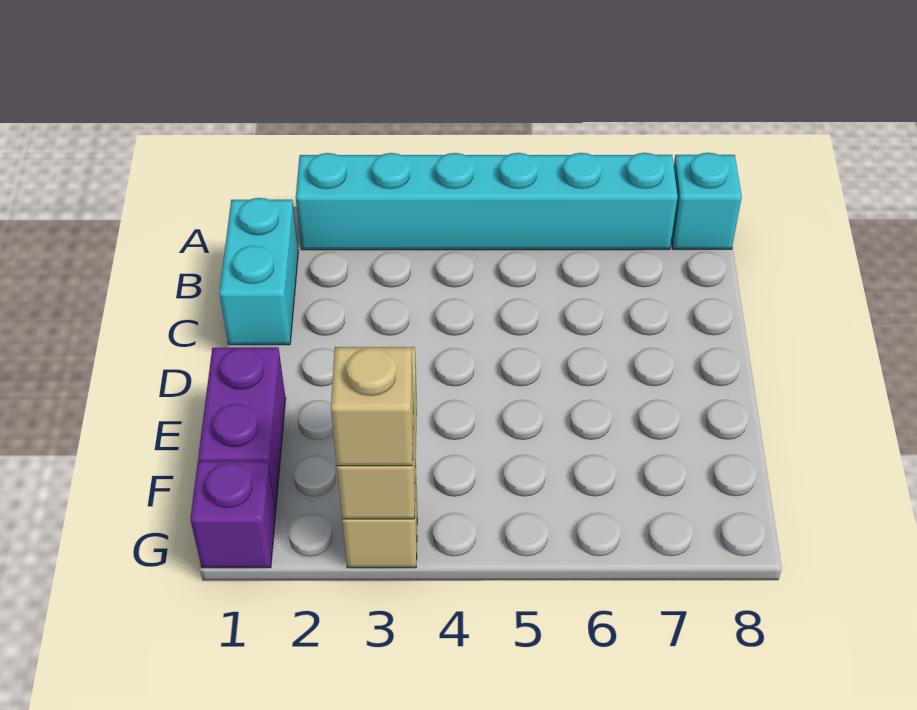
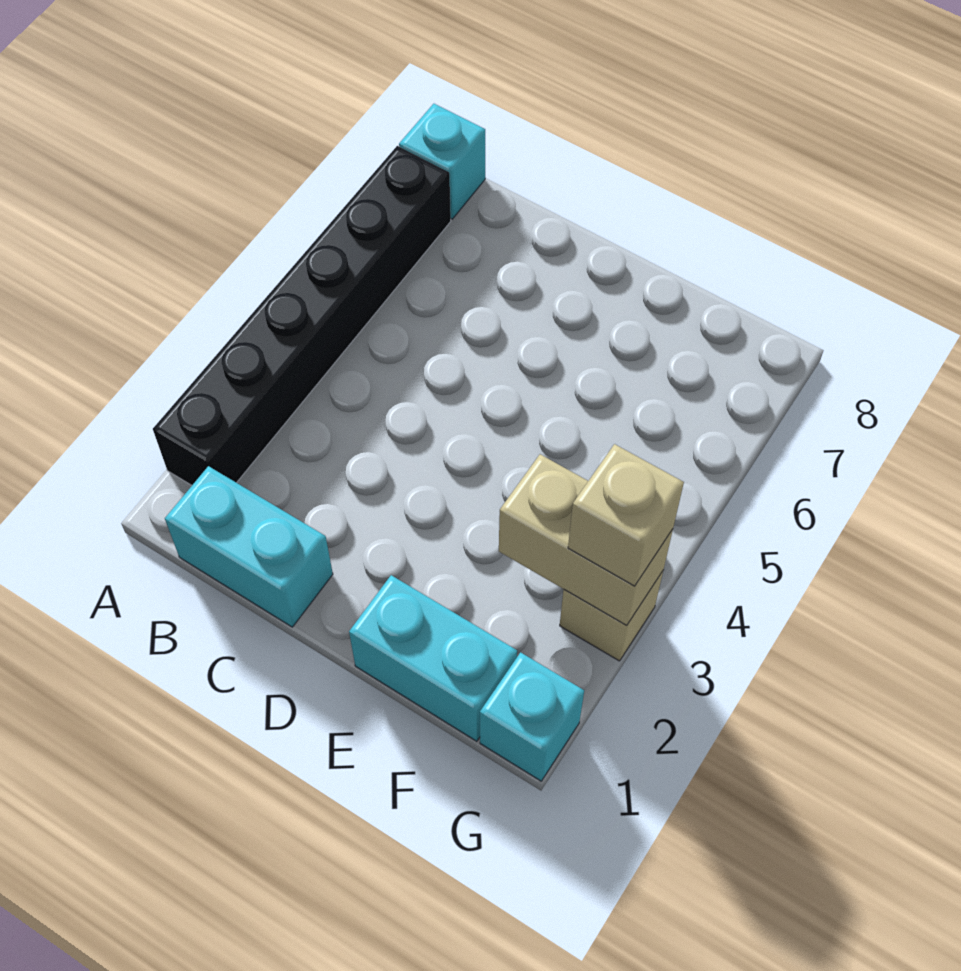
cyan brick A2:A7 level 1 -> black brick A2:A7 level 1
purple brick E1:F1 level 1 -> cyan brick E1:F1 level 1
purple brick G1 level 1 -> cyan brick G1 level 1

